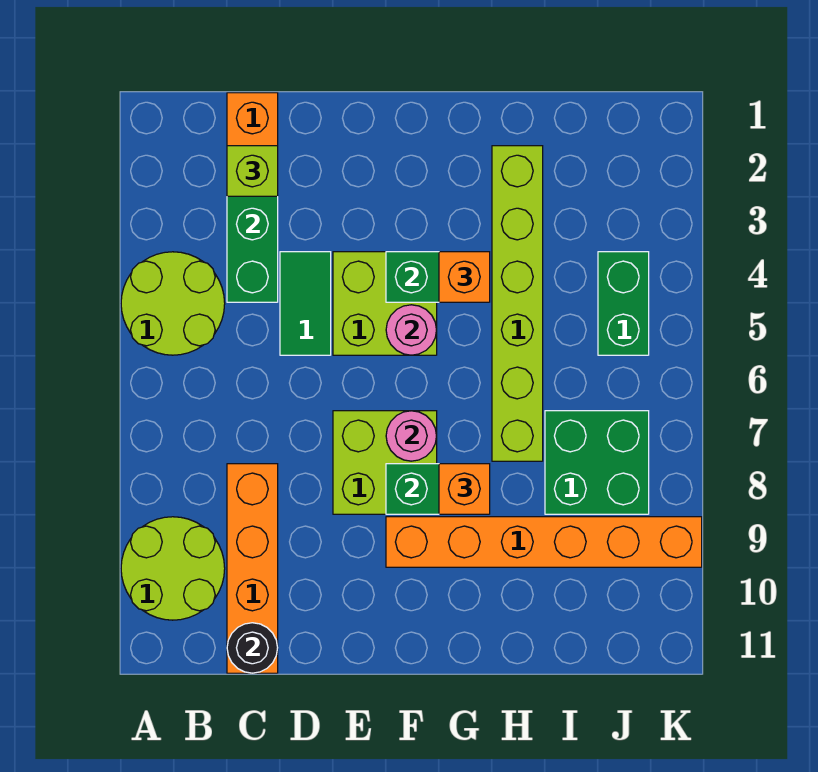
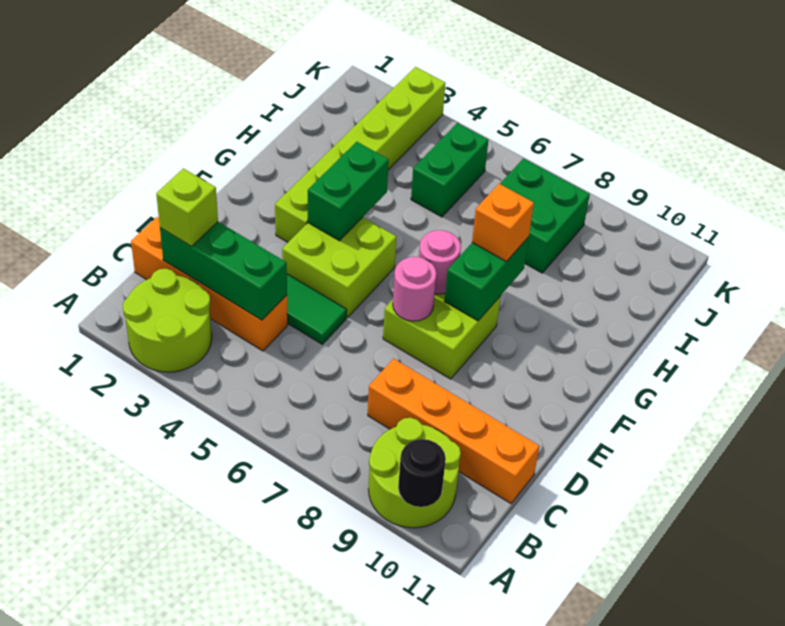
lime round brick A4:B5 level 1 -> lime round brick A2:B3 level 1
black round brick C11 level 2 -> black round brick A10 level 2
pink round brick F5 level 2 -> pink round brick E7 level 2
orange brick F9:K9 level 1 -> none
orange brick G4 level 3 -> none
lime brick H2:H7 level 1 -> lime brick F3:K3 level 1
green brick J4:J5 level 1 -> green brick I5:J5 level 1

